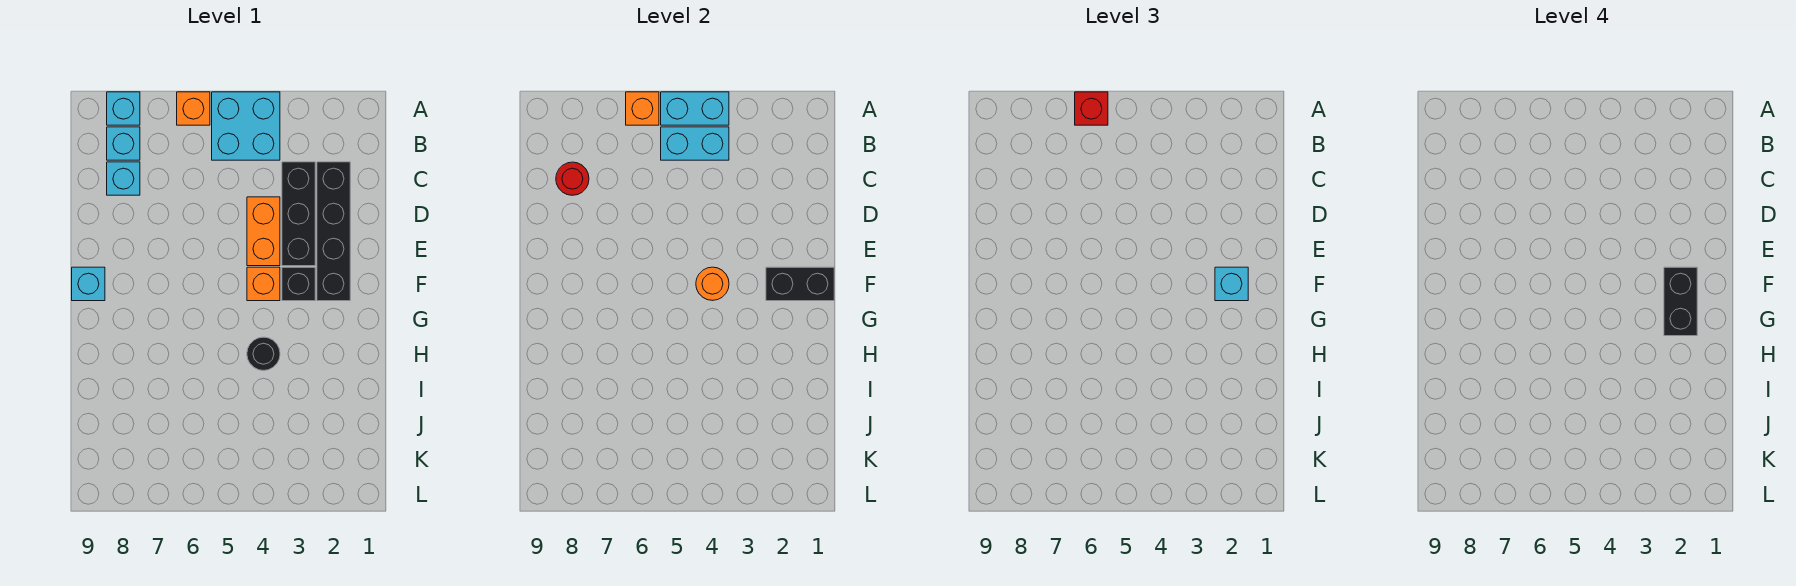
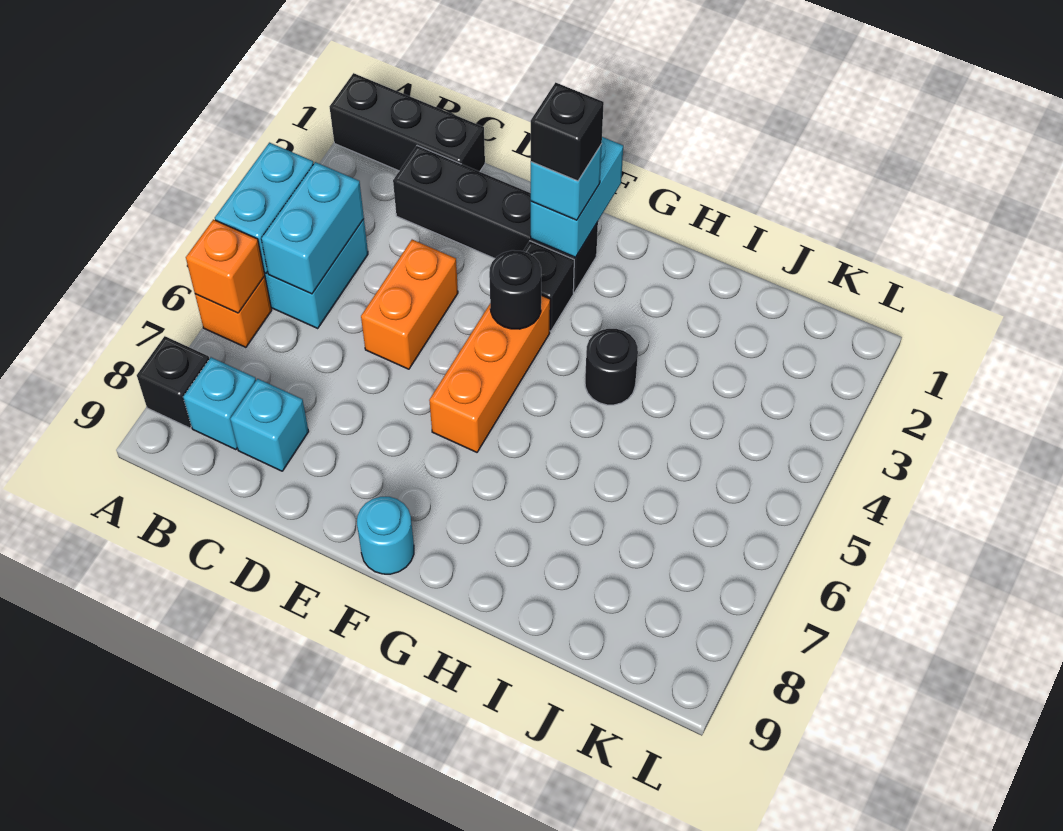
red brick A6 level 3 -> none
cyan brick A8 level 1 -> black brick A8 level 1
black brick C3:E3 level 1 -> black brick A1:C1 level 1
red round brick C8 level 2 -> none
orange brick D4:E4 level 1 -> orange brick D4:D5 level 1
black brick F1:F2 level 2 -> cyan brick F1:F2 level 2
black brick F2:G2 level 4 -> black brick F2 level 4
orange brick F4 level 1 -> orange brick F4:F6 level 1
orange round brick F4 level 2 -> black round brick F4 level 2
cyan brick F9 level 1 -> cyan round brick F9 level 1

